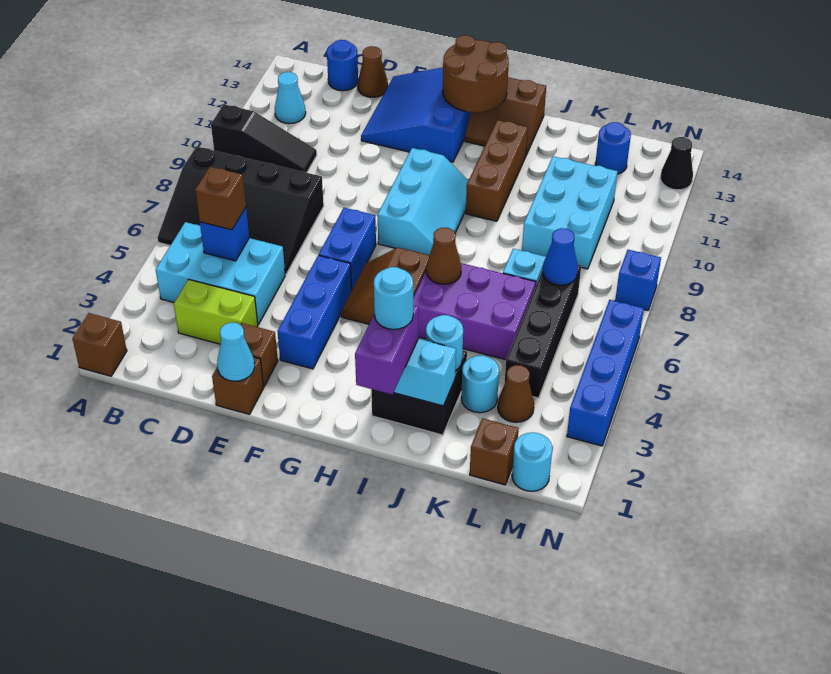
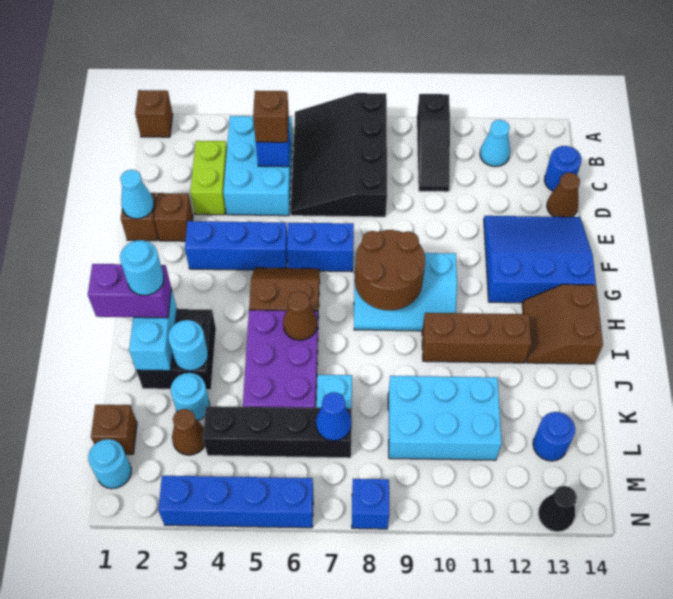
brown round brick G13:H14 level 2 -> brown round brick G8:H9 level 2

